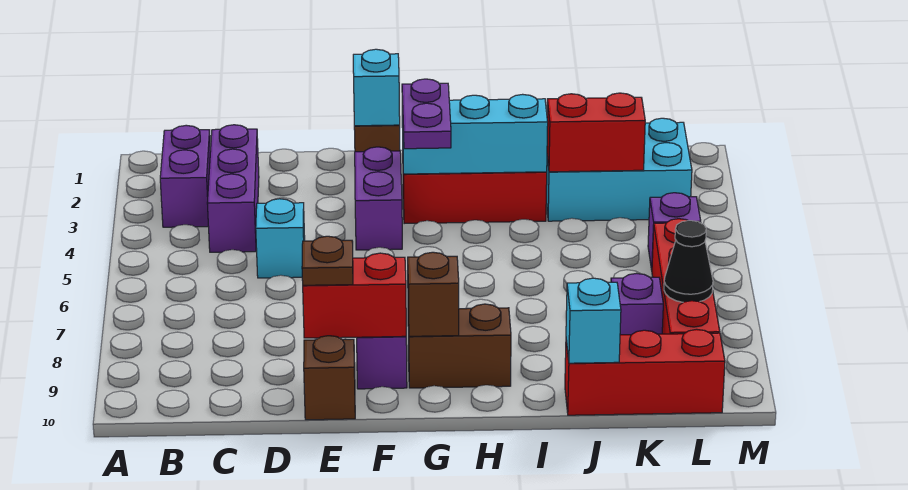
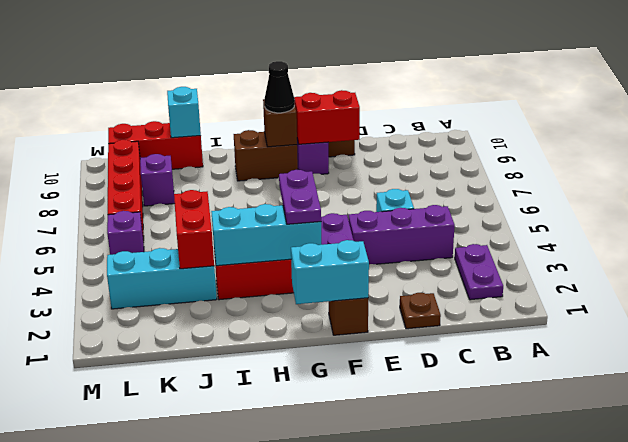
purple brick B2:B3 level 1 -> purple plate B2:B3 level 1
purple brick C2:C4 level 1 -> purple brick C4:E4 level 1
brown plate E9 level 3 -> brown plate D1 level 1
cyan brick F1 level 2 -> cyan brick F1:G1 level 2
cyan brick J2:L3 level 1 -> cyan brick J3:L3 level 1
red brick J3:K3 level 2 -> red brick J3:J4 level 2
black cone L8 level 2 -> black cone G9 level 3

